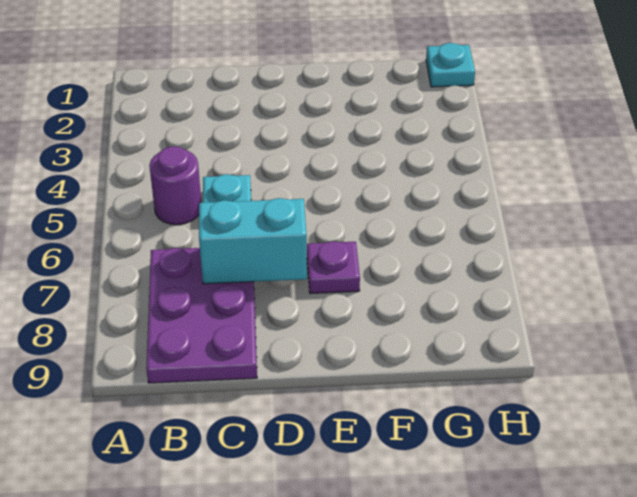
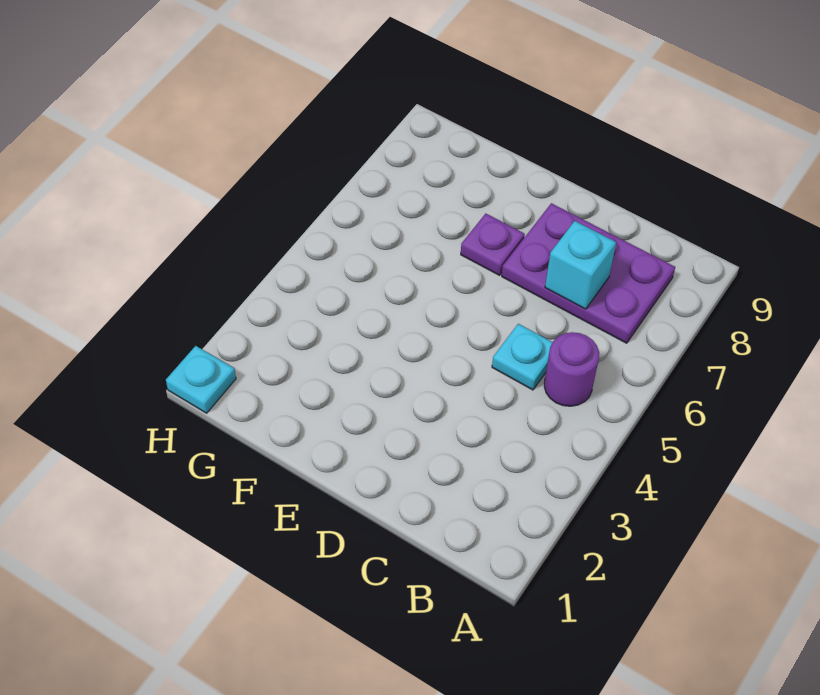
purple plate B7:C9 level 1 -> purple plate B7:D8 level 1
cyan brick C7:D7 level 2 -> cyan brick C7 level 2

